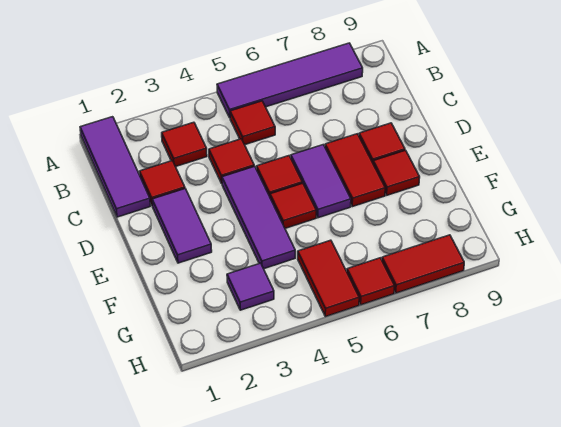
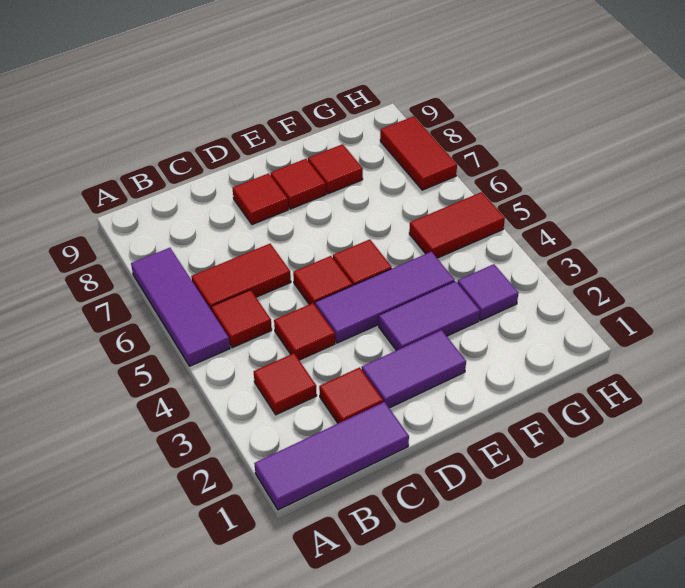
purple tile A5:A8 level 1 -> purple tile A5:A7 level 1
purple tile D6:E6 level 1 -> purple tile E3:F3 level 1
red tile D7:E7 level 1 -> red tile B6:C6 level 1
red tile H6 level 1 -> red tile F8 level 1

